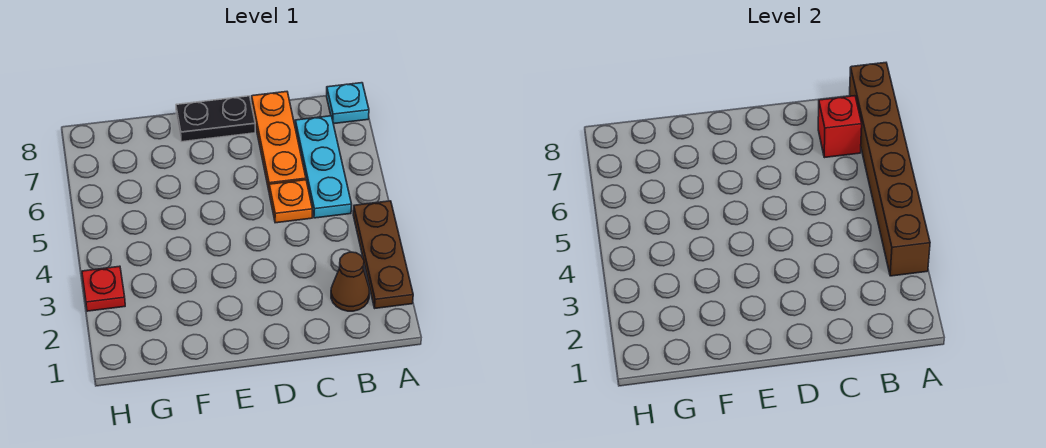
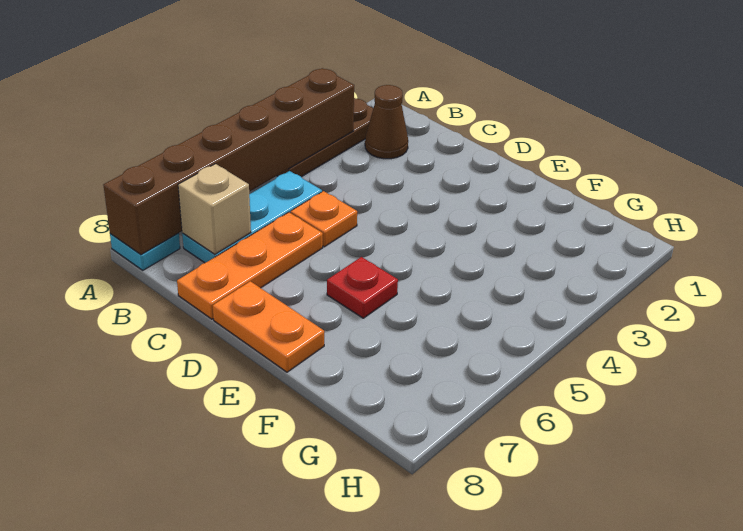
red brick B7 level 2 -> tan brick B7 level 2
black plate D8:E8 level 1 -> orange plate D8:E8 level 1
red plate H3 level 1 -> red plate E6 level 1

